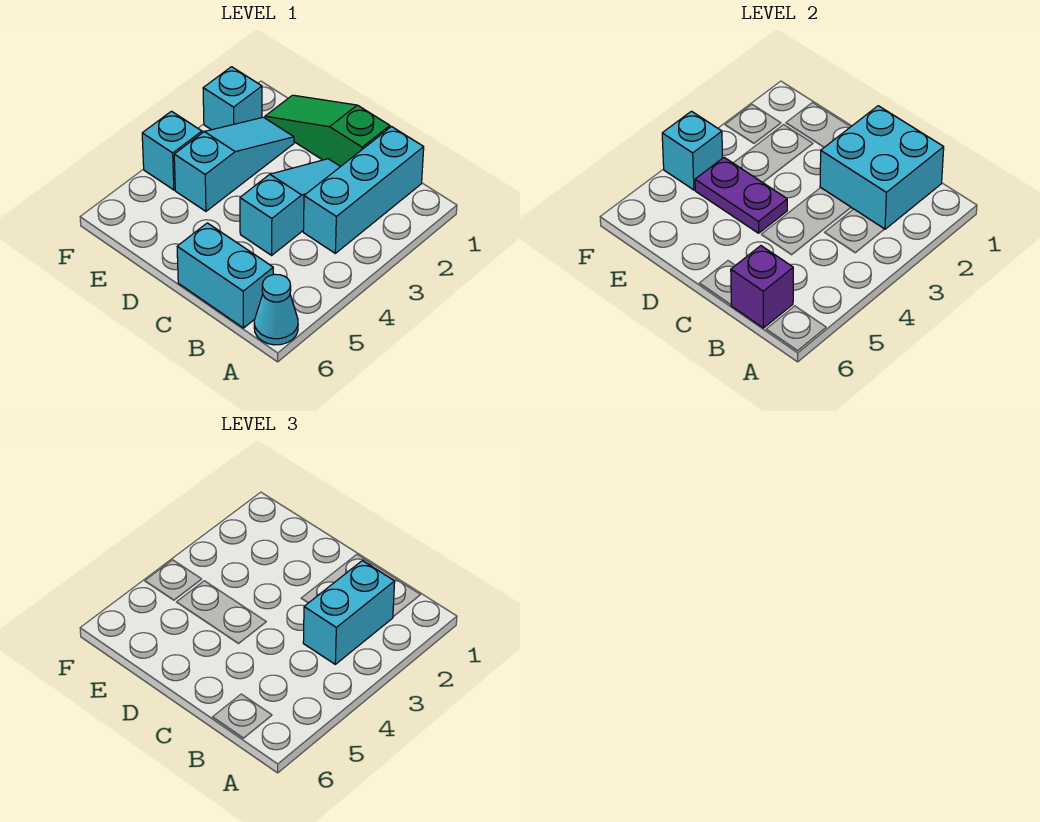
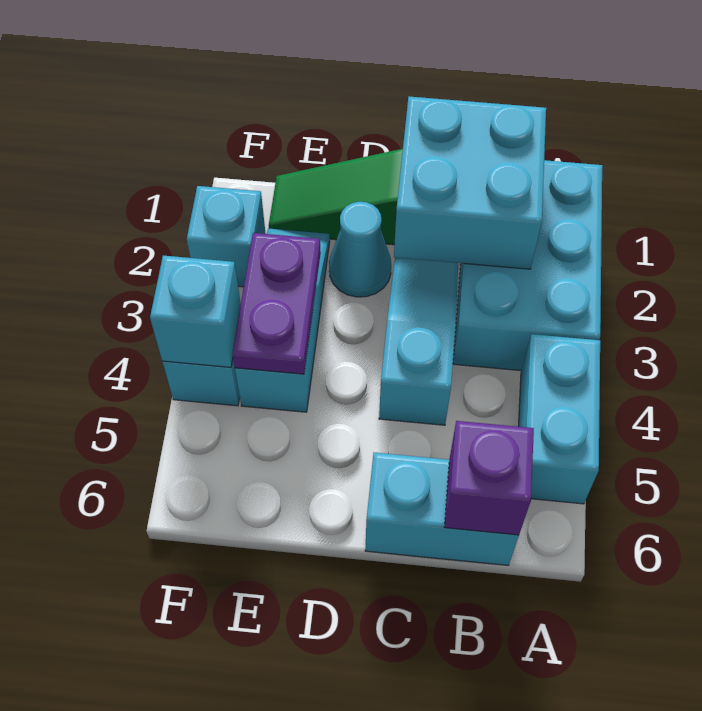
cyan cone A6 level 1 -> cyan cone D2 level 1
cyan brick B1:B3 level 1 -> cyan brick A1:B3 level 1
cyan brick B2:B3 level 3 -> cyan brick A4:A5 level 1
purple plate D4:E4 level 2 -> purple plate E3:E4 level 2

